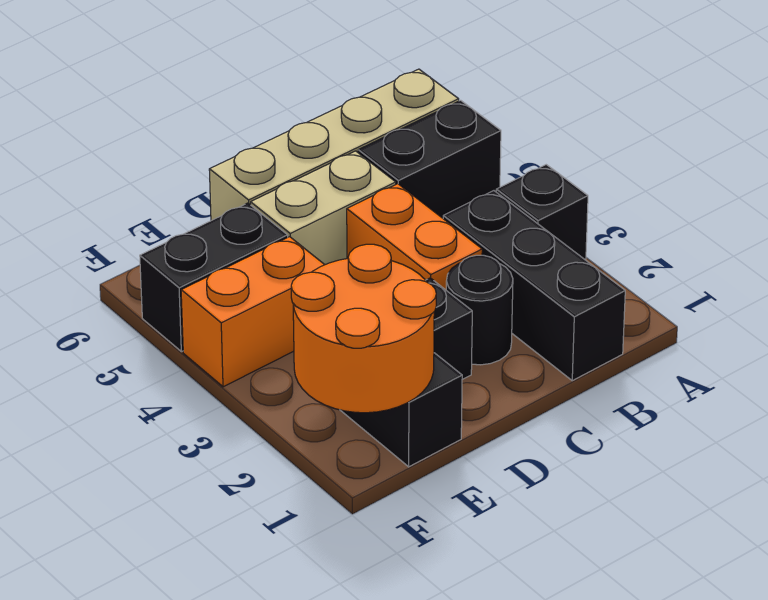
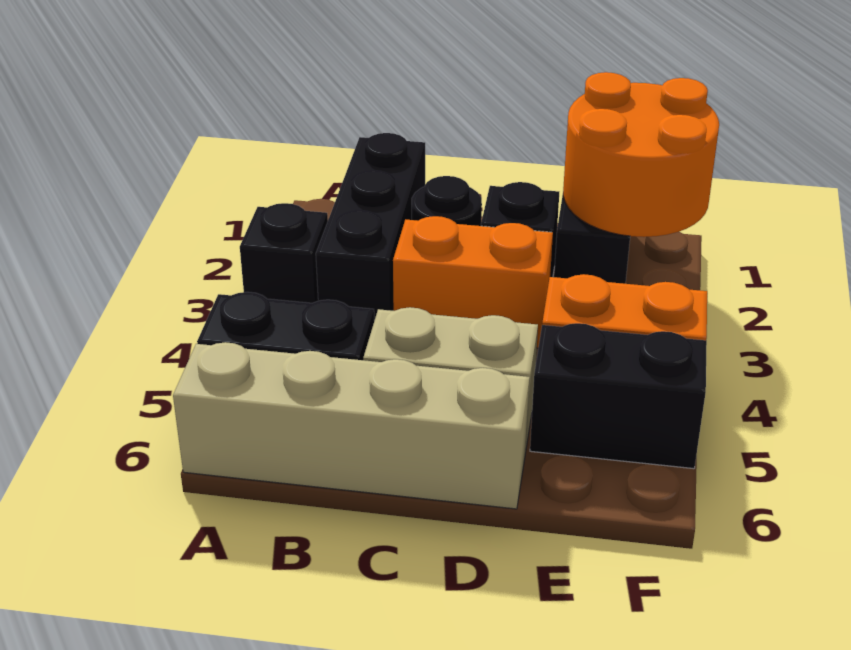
orange brick C3:C4 level 1 -> orange brick C3:D3 level 1

